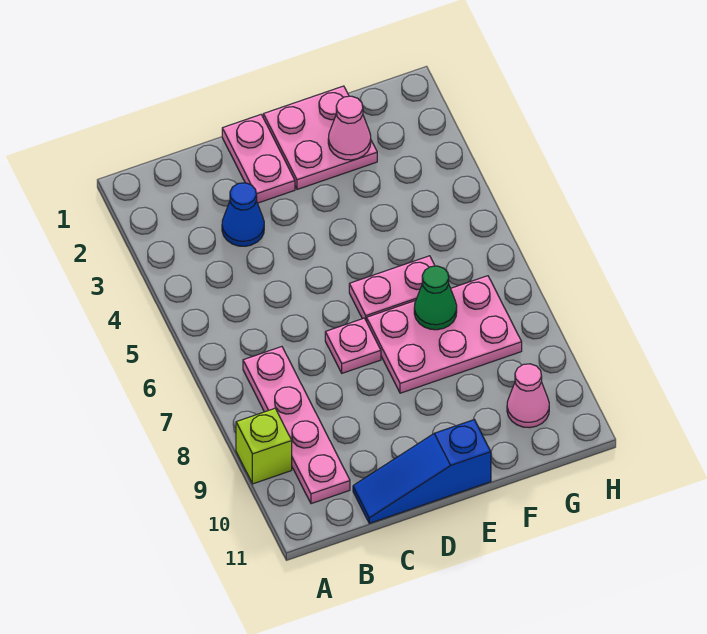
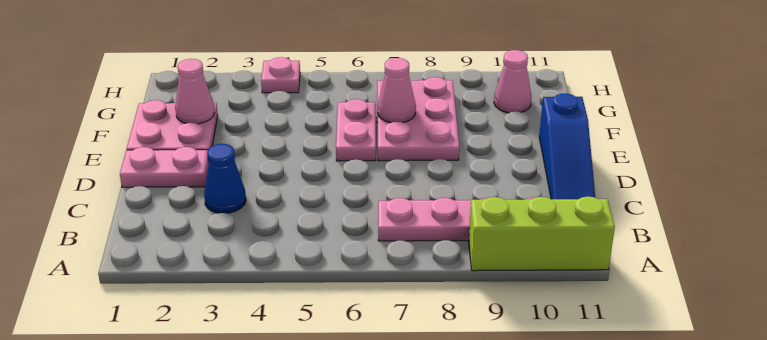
lime brick A9 level 1 -> lime brick A9:A11 level 1
pink plate D7 level 1 -> pink plate H4 level 1
green cone F7 level 2 -> pink cone F7 level 2

